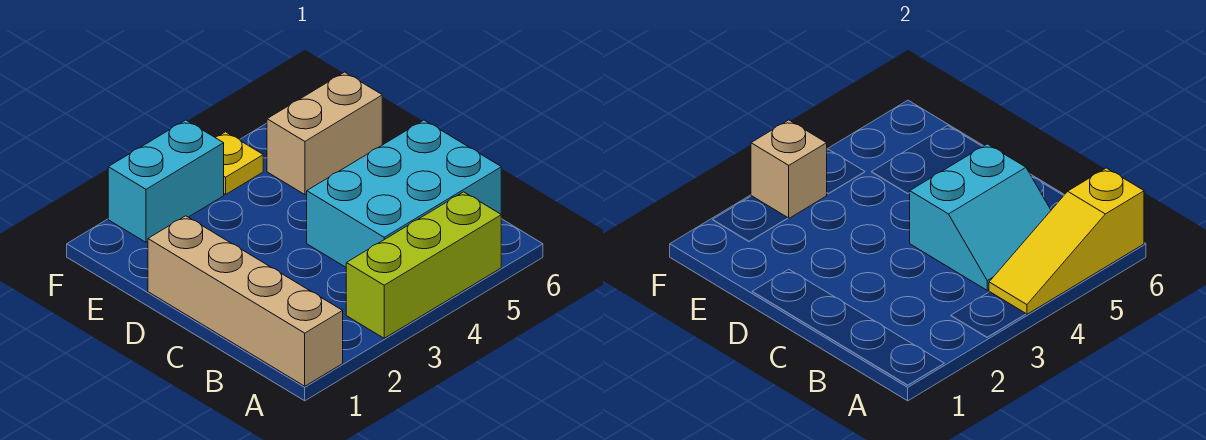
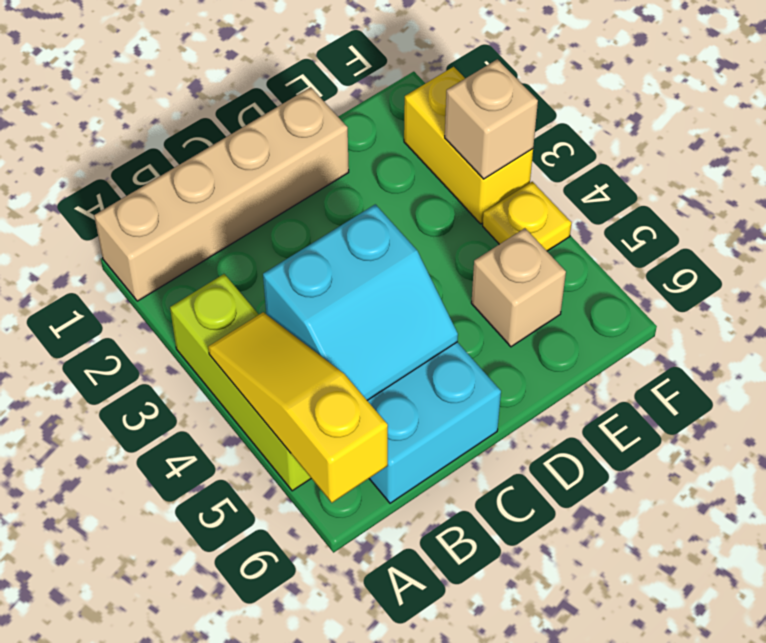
cyan slope B4:C5 level 2 top C -> cyan slope B4:C5 level 2 top 4
tan brick E5:E6 level 1 -> tan brick E5 level 1
cyan brick F2:F3 level 1 -> yellow brick F2:F3 level 1

